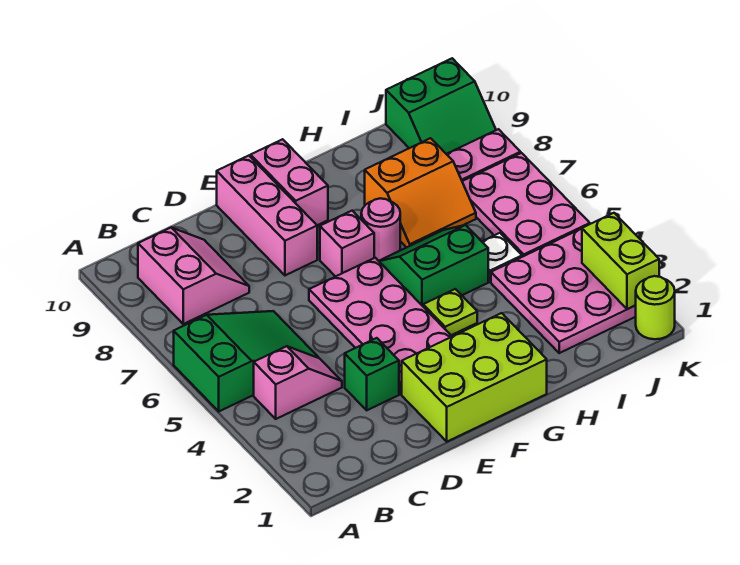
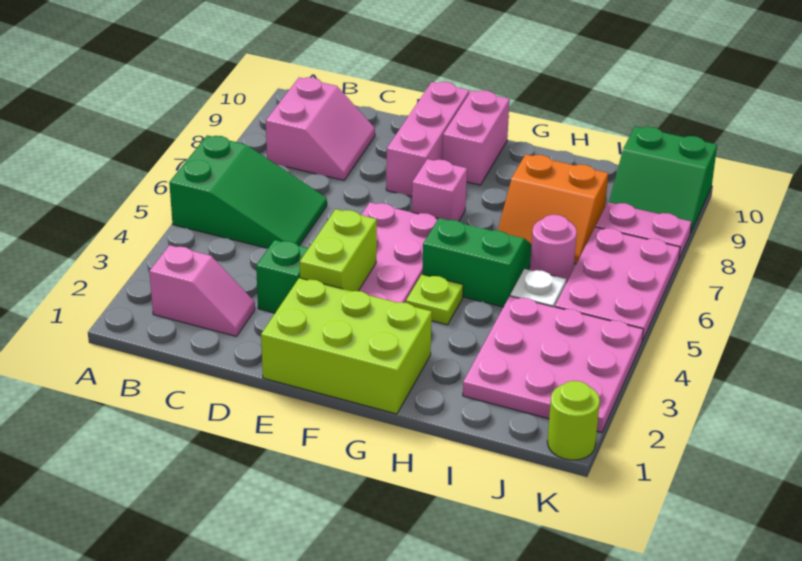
pink slope B4:C4 level 1 top B -> pink slope B2:C2 level 1 top B
pink round brick G7 level 1 -> pink round brick I6 level 1
lime brick K2:K3 level 2 -> lime brick E3:E4 level 2

